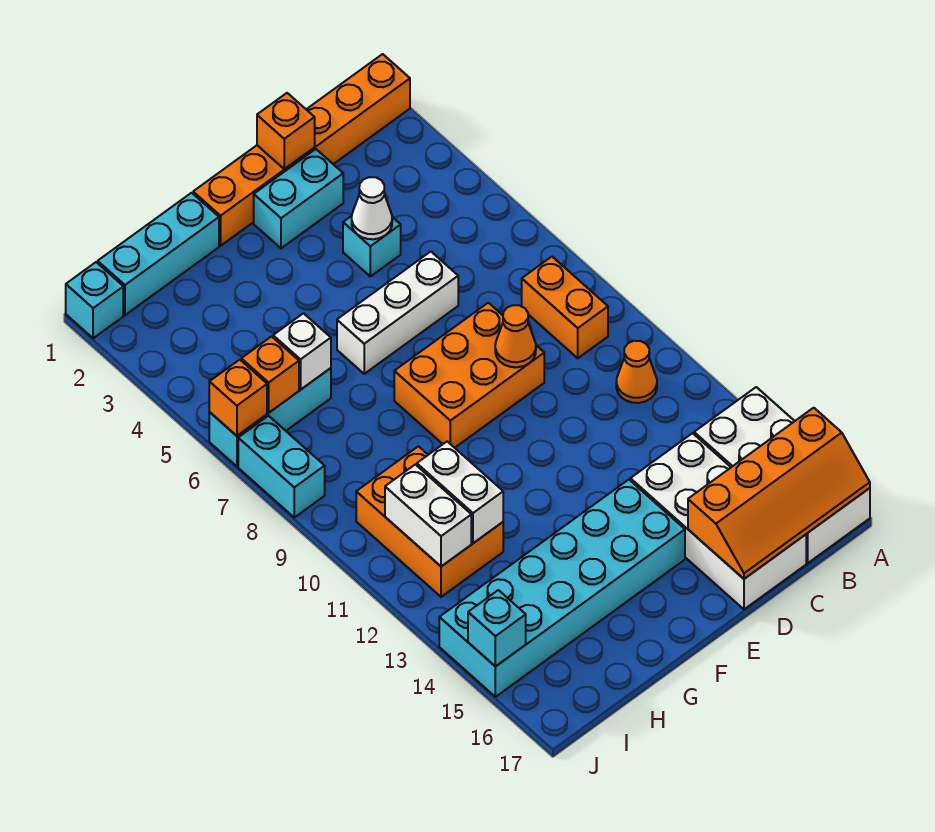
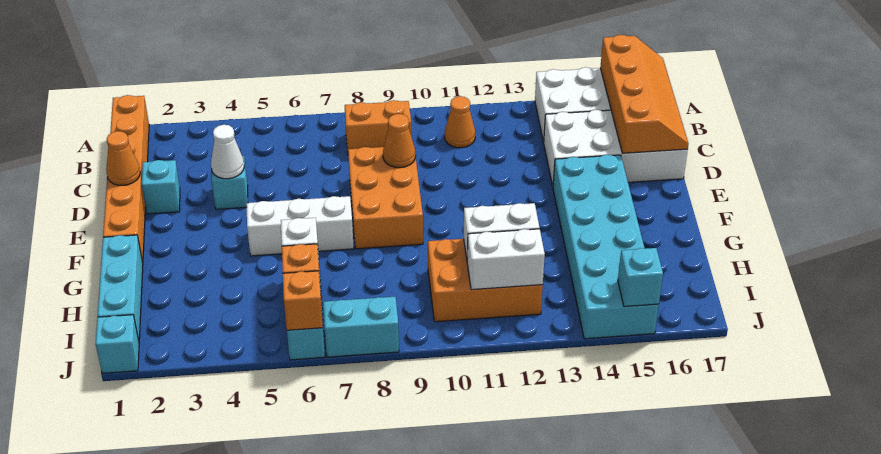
orange brick D1 level 2 -> orange cone D1 level 2
cyan brick D2:E2 level 1 -> cyan brick D2 level 1
white brick D6:F6 level 1 -> white brick F5:F7 level 1

